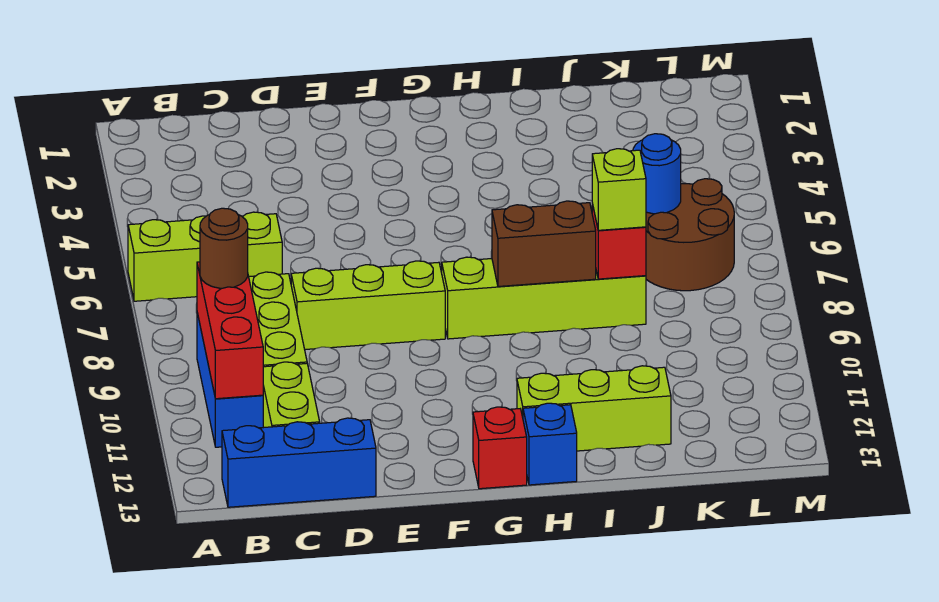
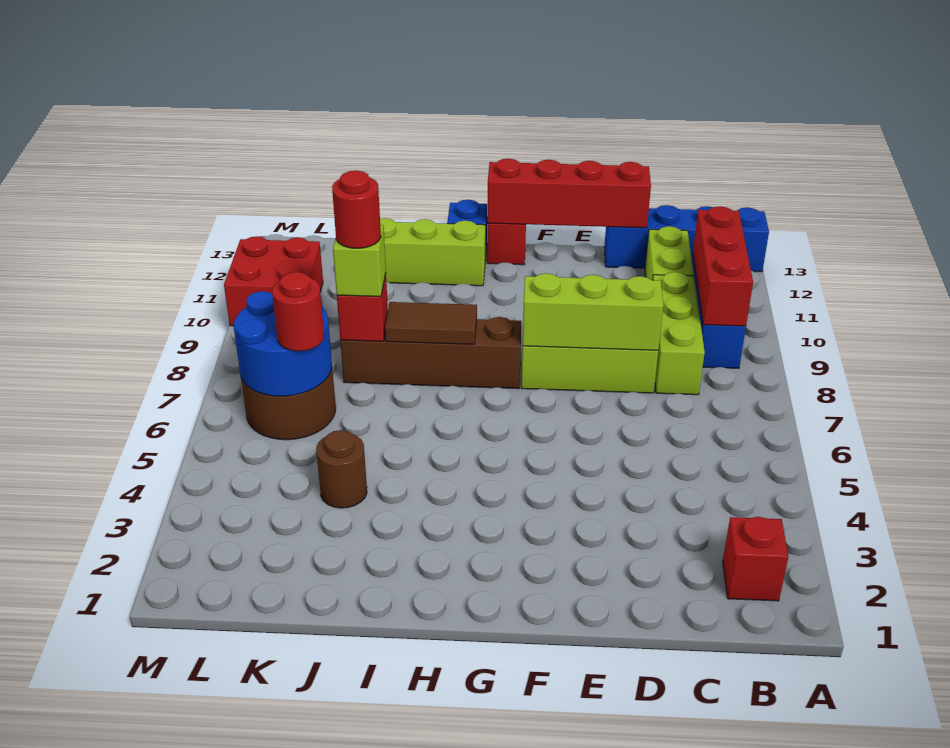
lime brick A6:C6 level 1 -> lime brick D8:F8 level 2
none -> red brick B2 level 1
brown round brick B9 level 3 -> brown round brick J4 level 1
blue brick B13:D13 level 1 -> blue brick A13:D13 level 1
none -> red brick D13:G13 level 2
lime brick G8:J8 level 1 -> brown brick G8:J8 level 1
brown brick H8:I8 level 2 -> brown tile H8:I8 level 2
none -> red round brick J8 level 4
blue round brick K6 level 2 -> blue round brick K6:L7 level 2
none -> red round brick K6 level 3
none -> red brick L10:M11 level 1

